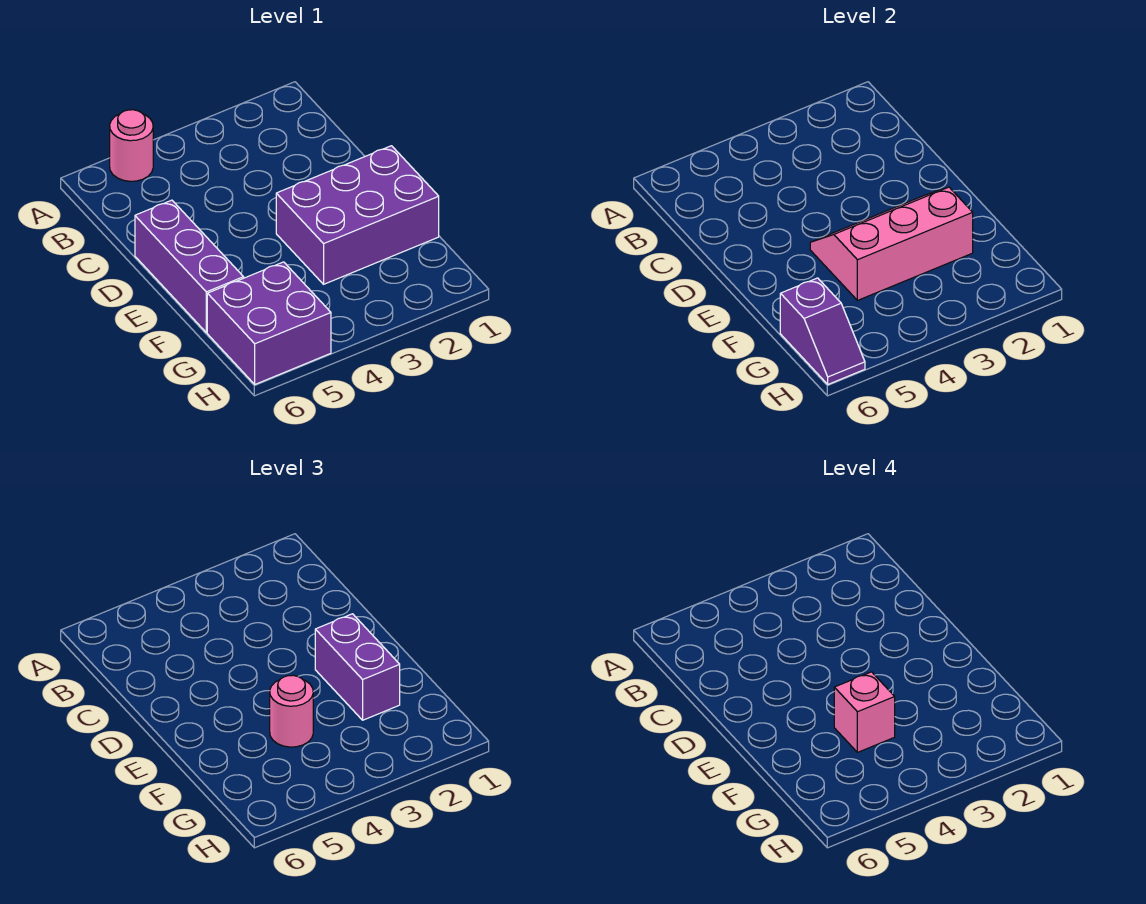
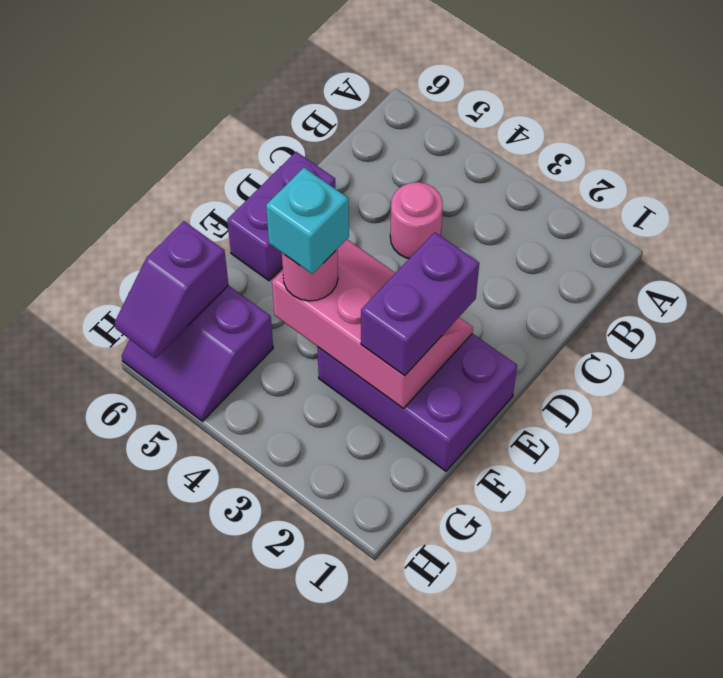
pink round brick A5 level 1 -> pink round brick C4 level 1
purple brick D6:F6 level 1 -> purple brick D6:E6 level 1
pink brick F4 level 4 -> cyan brick F4 level 4
purple brick G5:H6 level 1 -> purple slope G5:H6 level 1 top G

